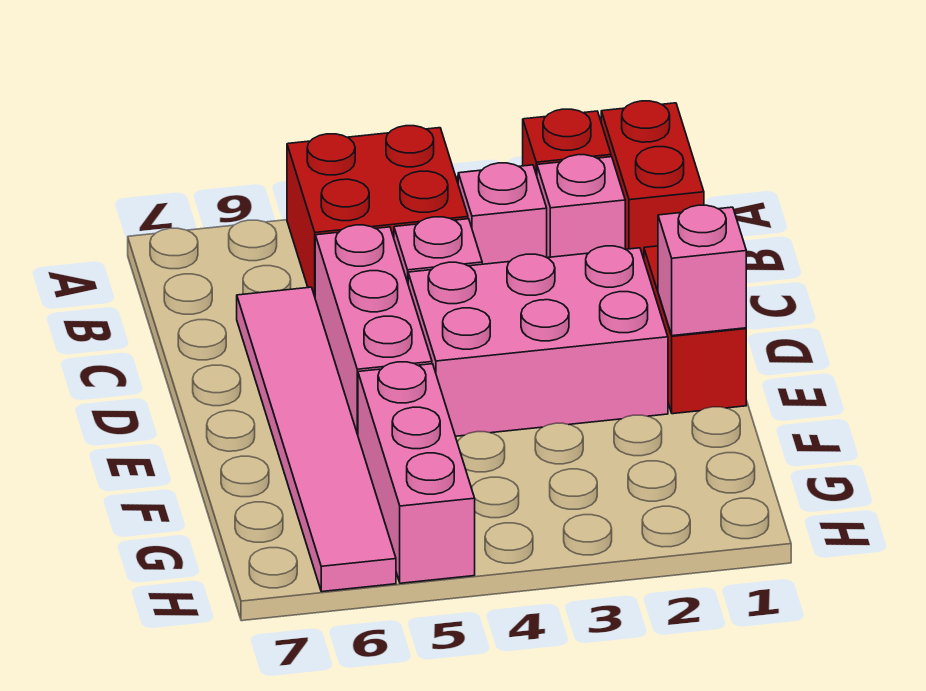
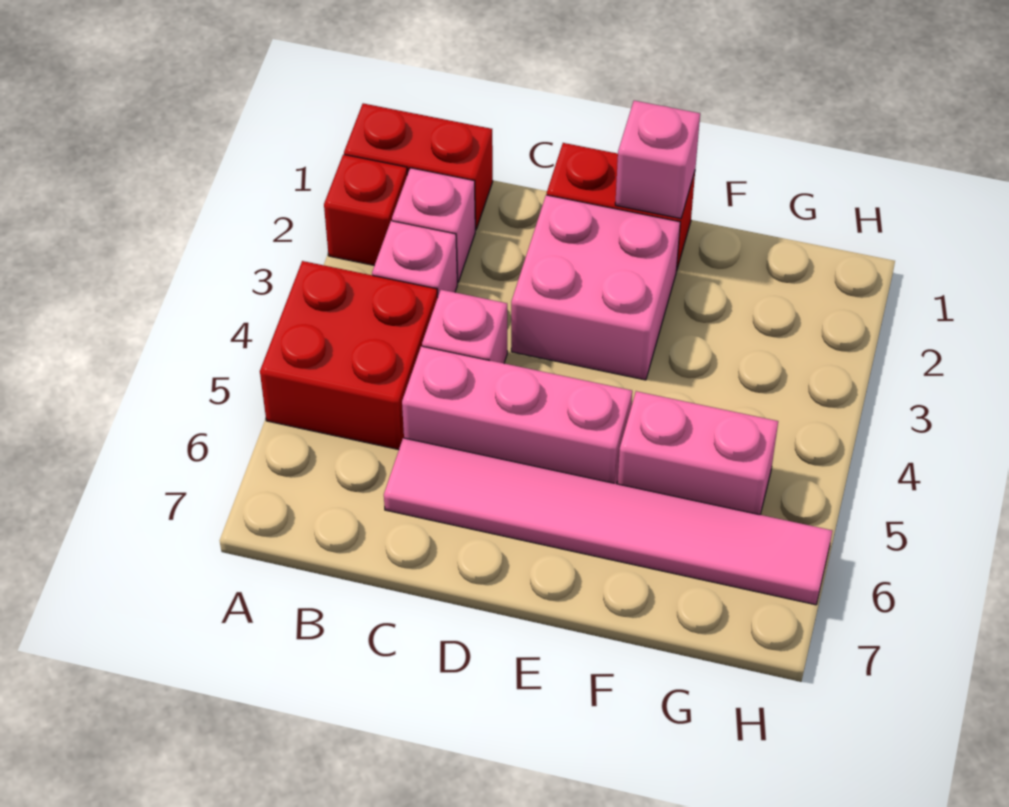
pink brick D2:E4 level 1 -> pink brick D2:E3 level 1
pink brick F5:H5 level 1 -> pink brick F5:G5 level 1

